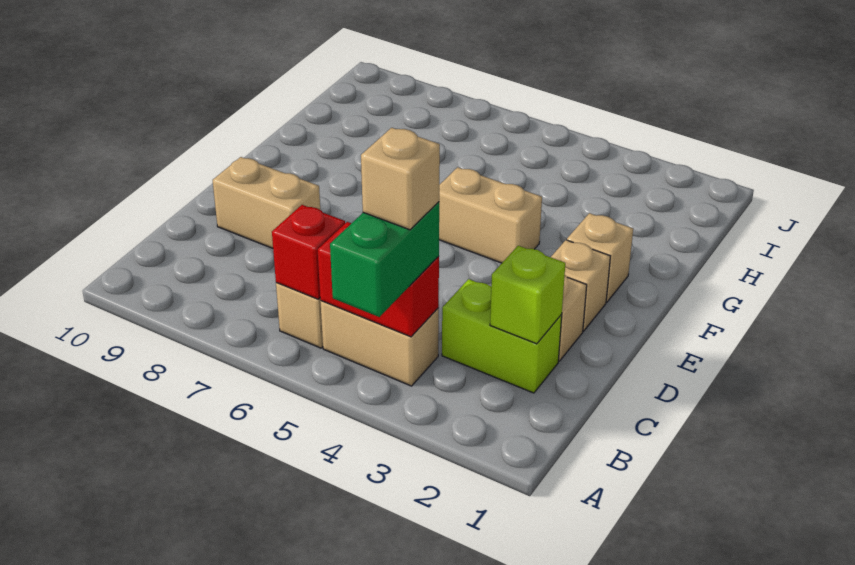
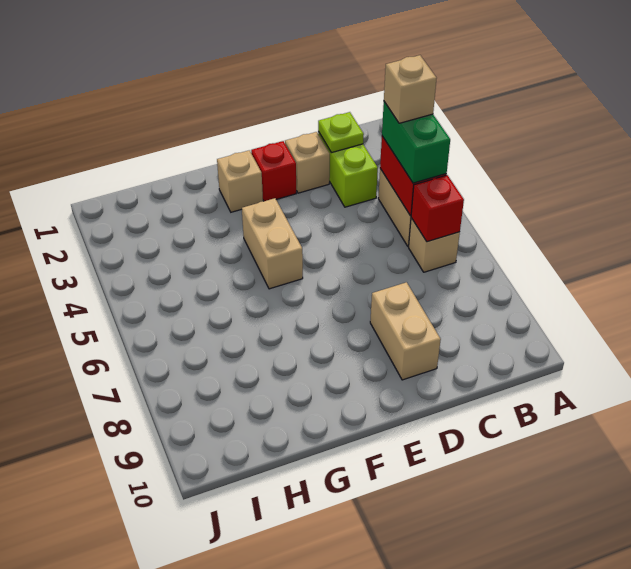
green brick A4:B4 level 3 -> green brick B4:B5 level 3
lime brick C2 level 2 -> lime plate C2 level 2
tan brick E2 level 1 -> red brick E2 level 1

